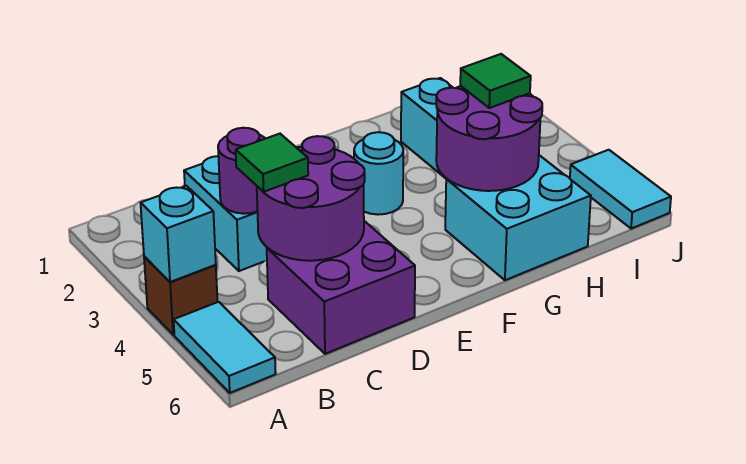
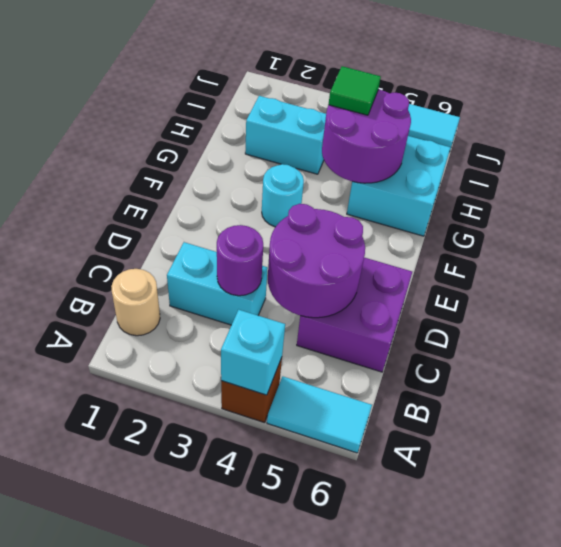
none -> tan round brick B1 level 1
green tile C4 level 3 -> none

